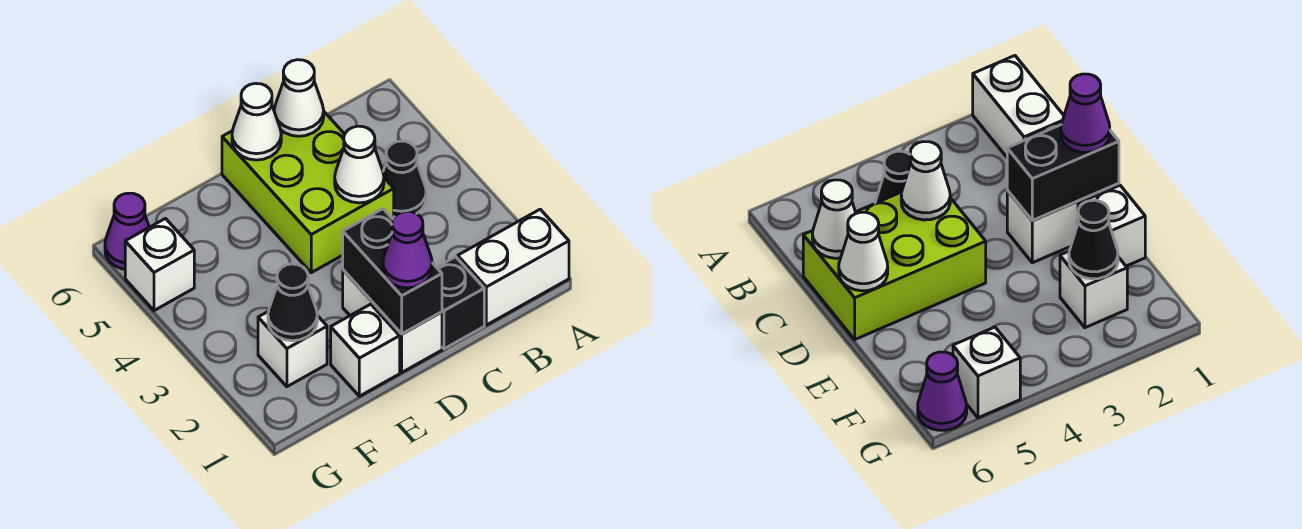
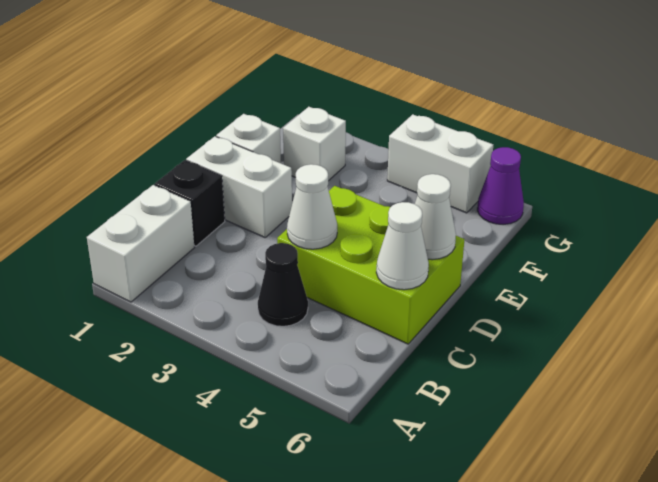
black brick D1:D2 level 2 -> none
purple cone D1 level 3 -> none
black cone F2 level 2 -> none
white brick G5 level 1 -> white brick G4:G5 level 1

